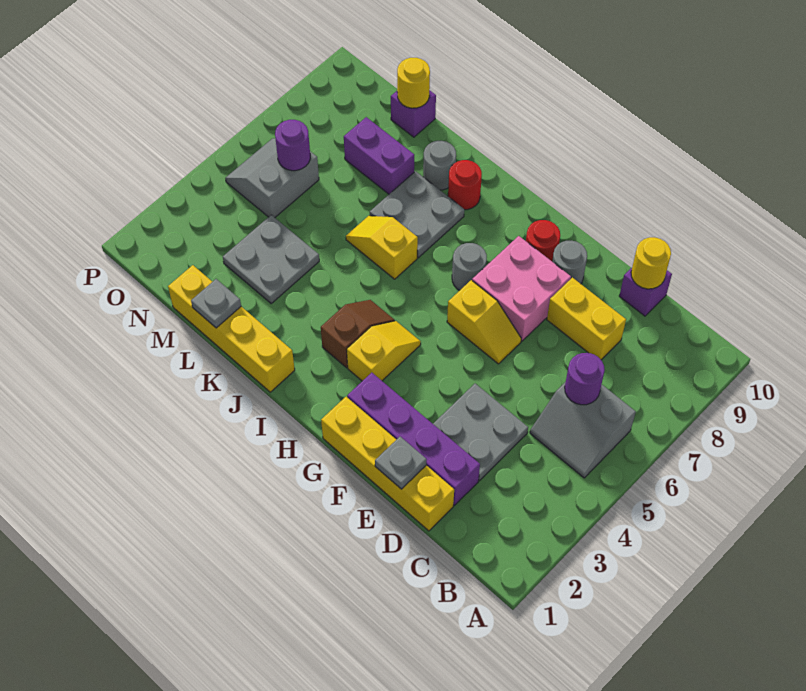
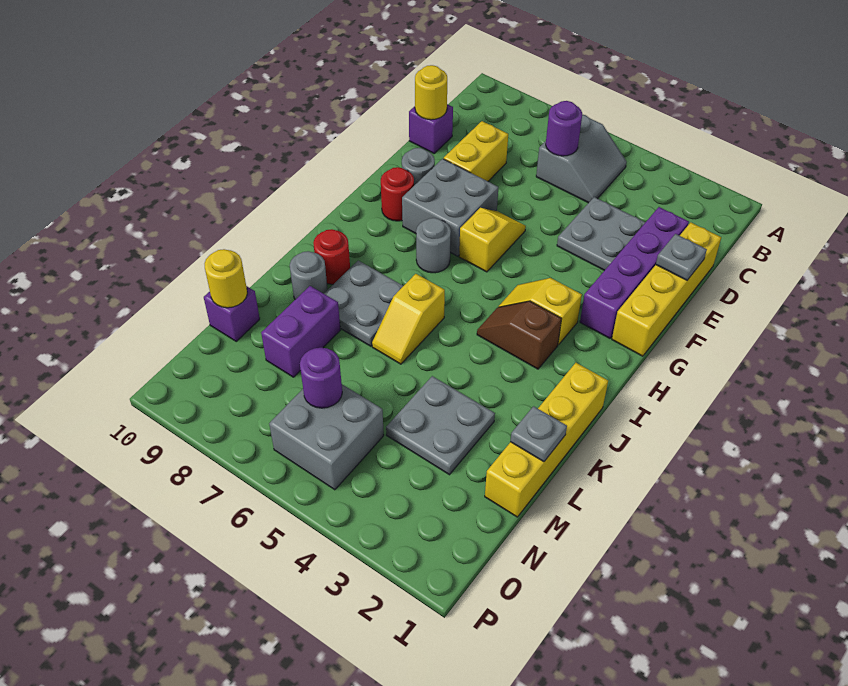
pink brick F7:G8 level 1 -> grey brick F7:G8 level 1
grey slope N5:O6 level 1 top N -> grey brick N5:O6 level 1

